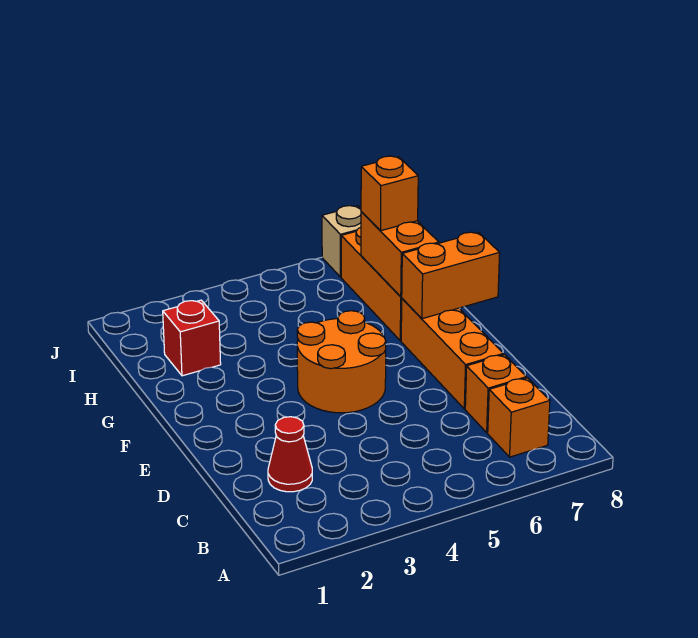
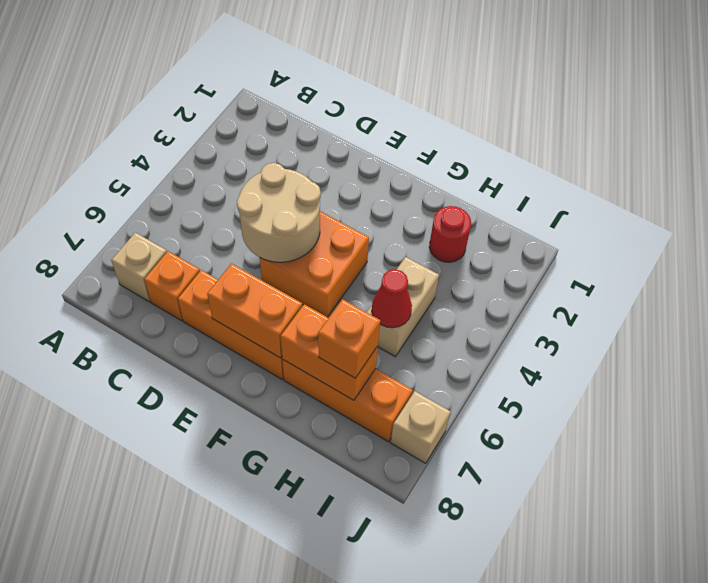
orange brick B7 level 1 -> tan brick B7 level 1
red cone C2 level 1 -> red cone H5 level 2
none -> tan round brick D4:E5 level 2
orange round brick E4:F5 level 1 -> orange brick E4:F5 level 1
orange brick F7:F8 level 2 -> orange brick E7:F7 level 2
red brick H2 level 1 -> red round brick H2 level 1
none -> tan brick H4:H5 level 1

